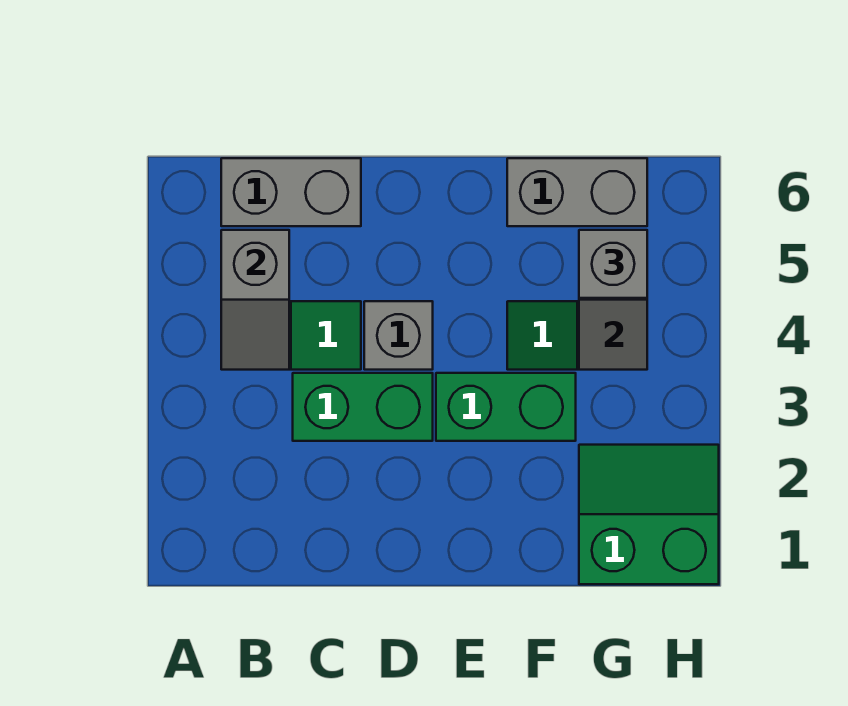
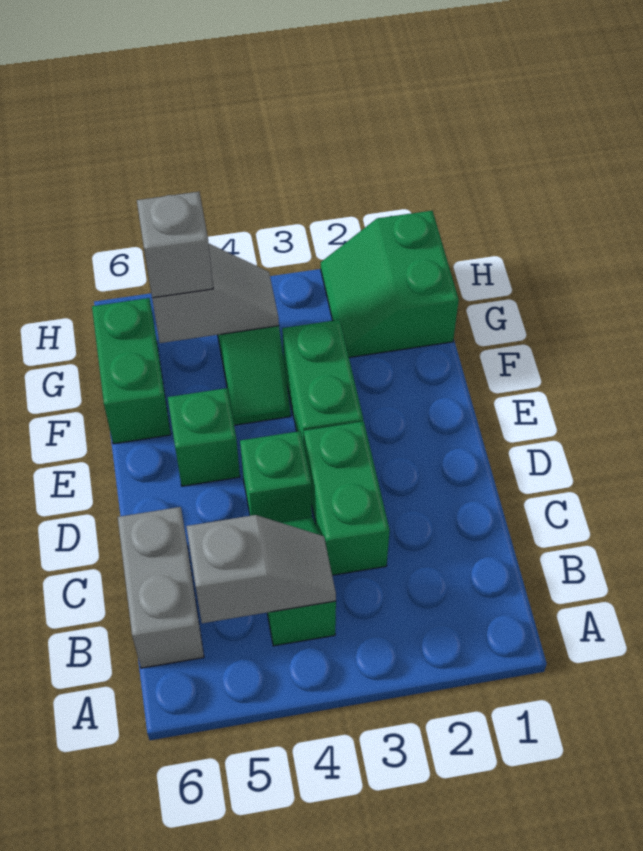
grey brick D4 level 1 -> green brick D4 level 1
none -> green brick E5 level 1
grey brick F6:G6 level 1 -> green brick F6:G6 level 1

